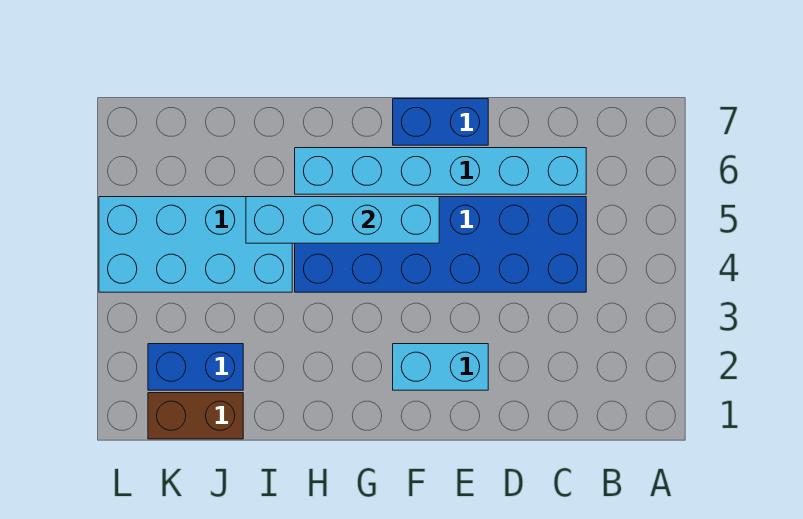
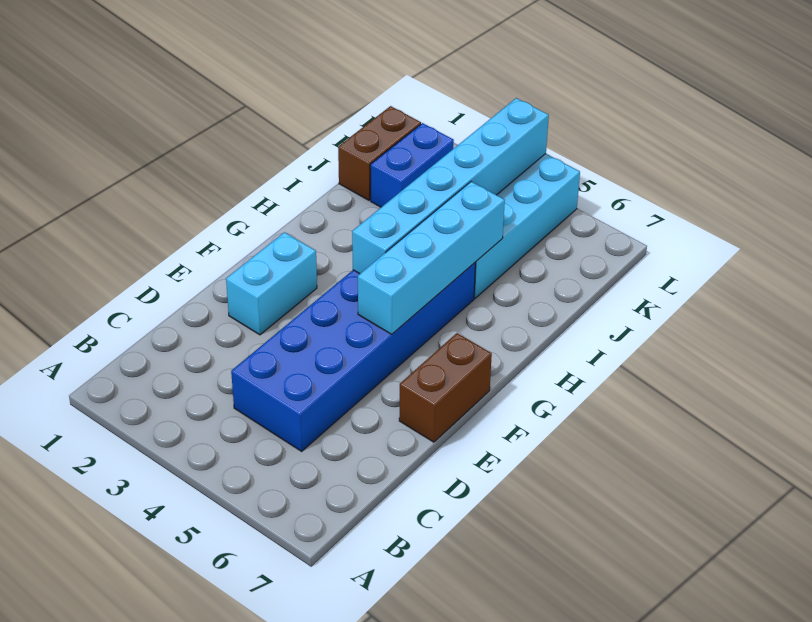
cyan brick C6:H6 level 1 -> cyan brick G4:L4 level 2
blue brick E7:F7 level 1 -> brown brick E7:F7 level 1

